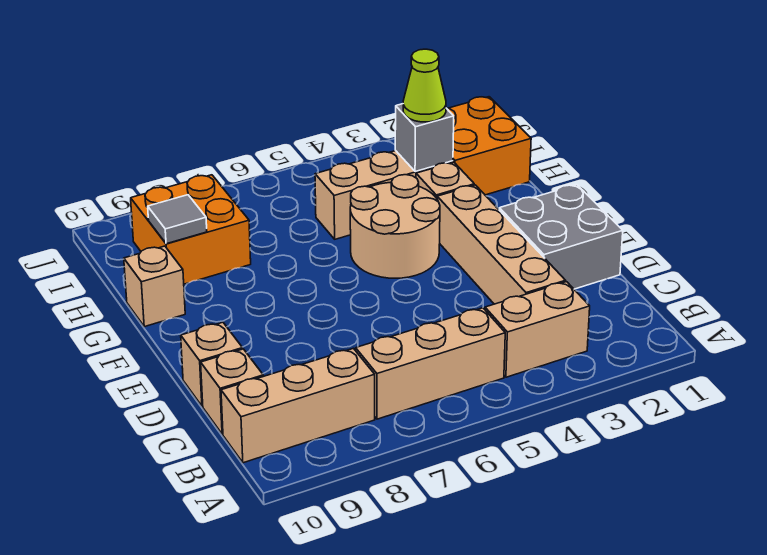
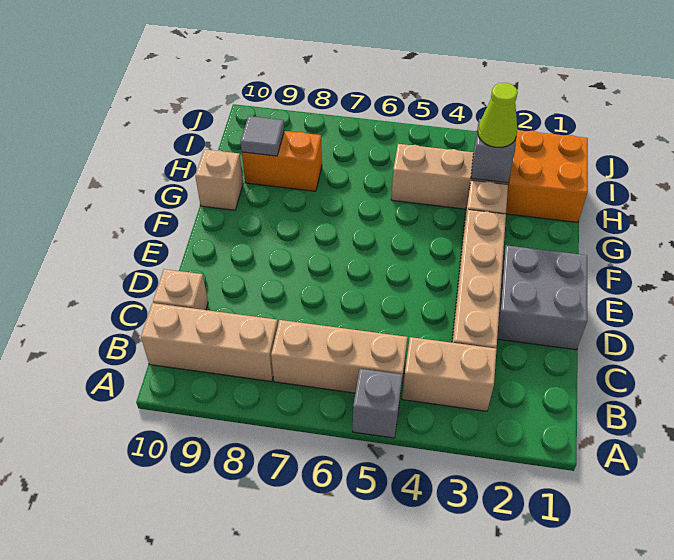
none -> grey brick A5 level 1
tan brick D10 level 1 -> none
tan round brick F4:G5 level 1 -> none
orange brick H8:I9 level 1 -> orange brick H8:H9 level 1

